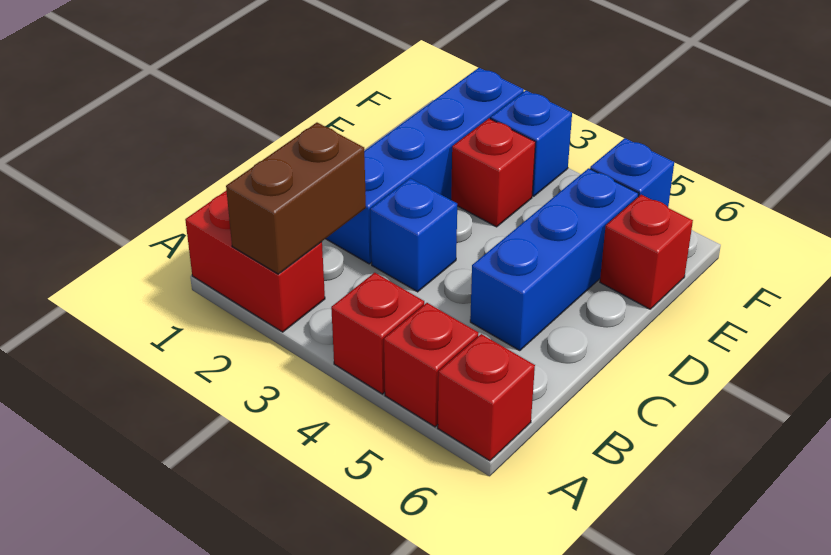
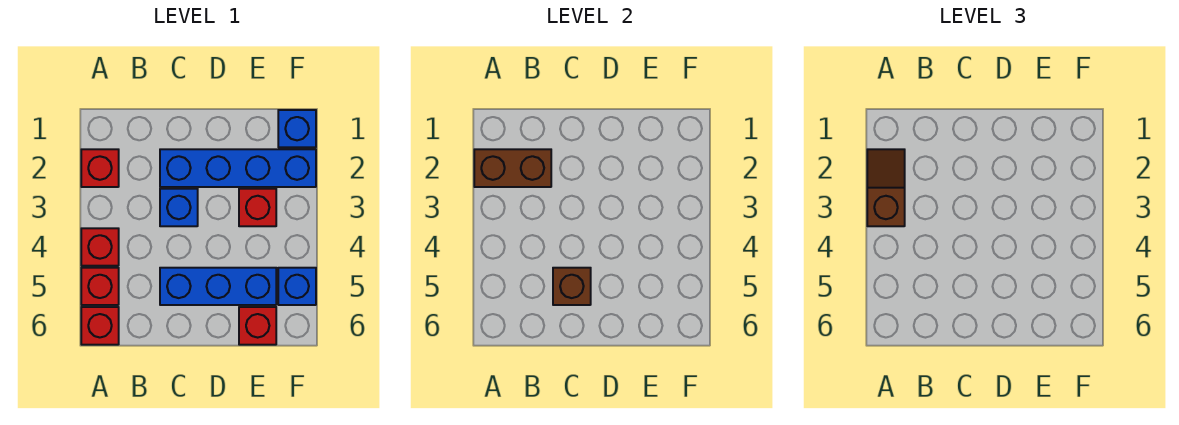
red brick A1:A2 level 1 -> red brick A2 level 1
none -> brown slope A2:A3 level 3 top 3
none -> brown brick C5 level 2
blue brick F3 level 1 -> blue brick F1 level 1

